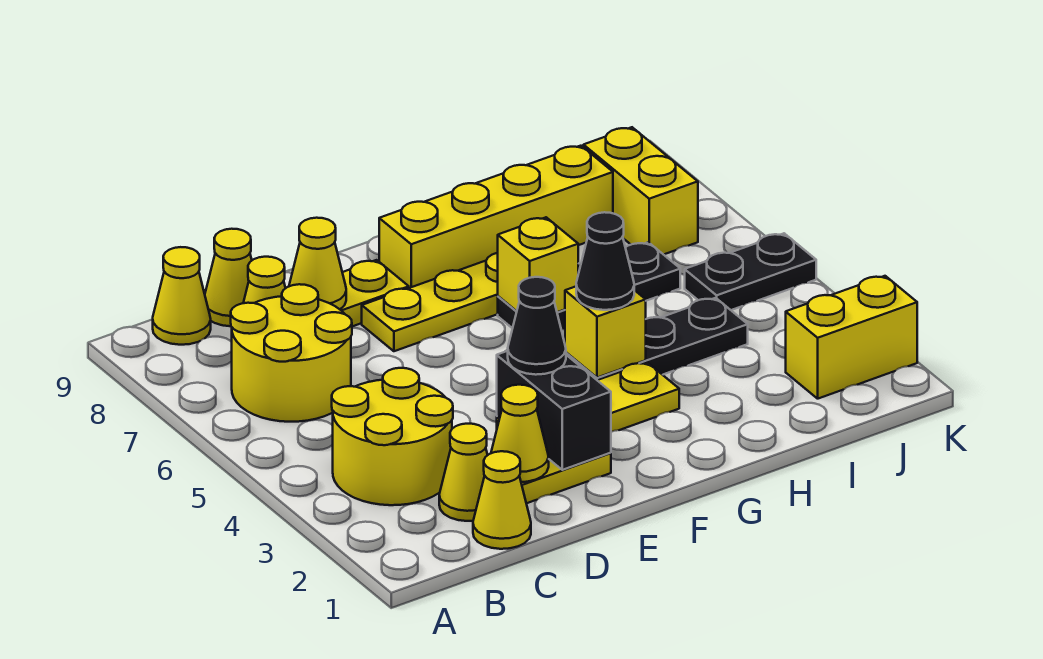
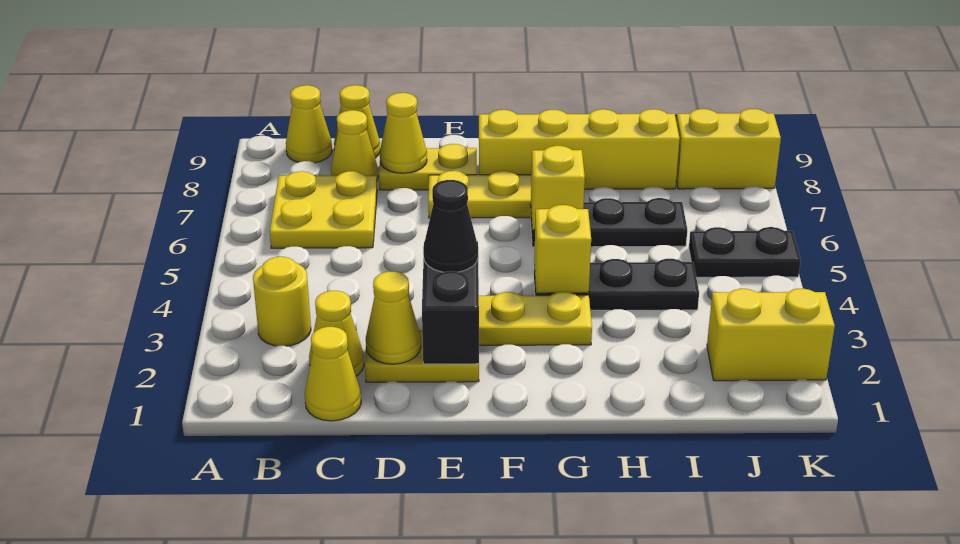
yellow round brick B3:C4 level 1 -> yellow round brick B3 level 1
yellow round brick B6:C7 level 1 -> yellow plate B6:C7 level 1
black cone G4 level 3 -> none
yellow brick J7:J8 level 1 -> yellow brick J8:K8 level 1

